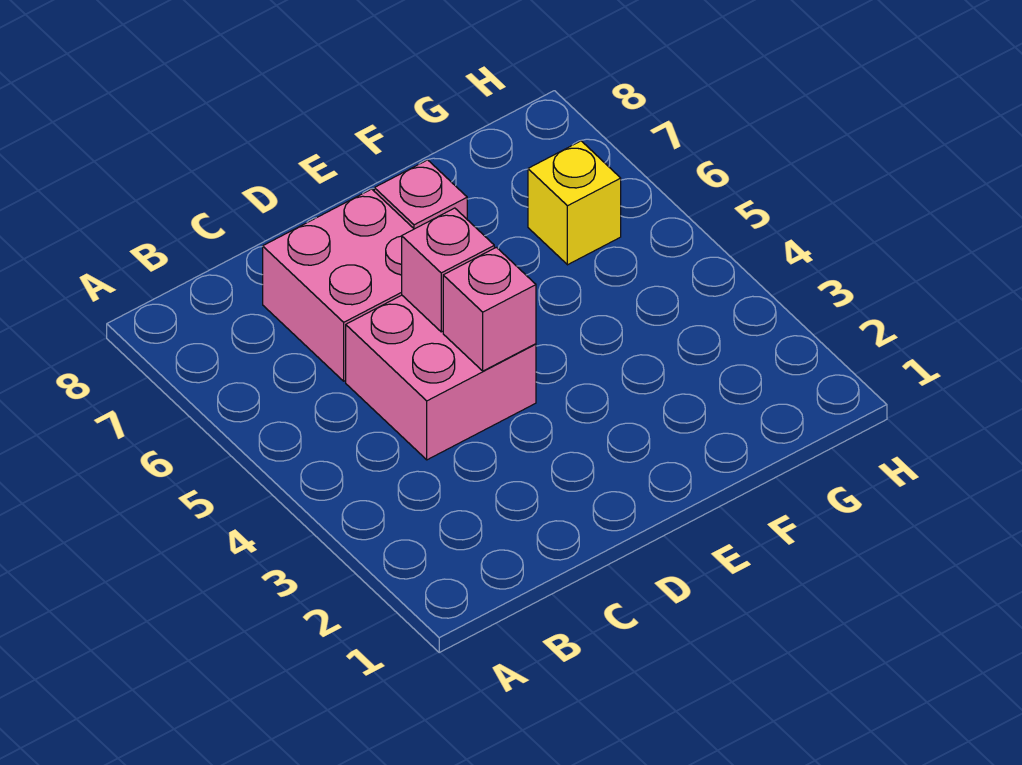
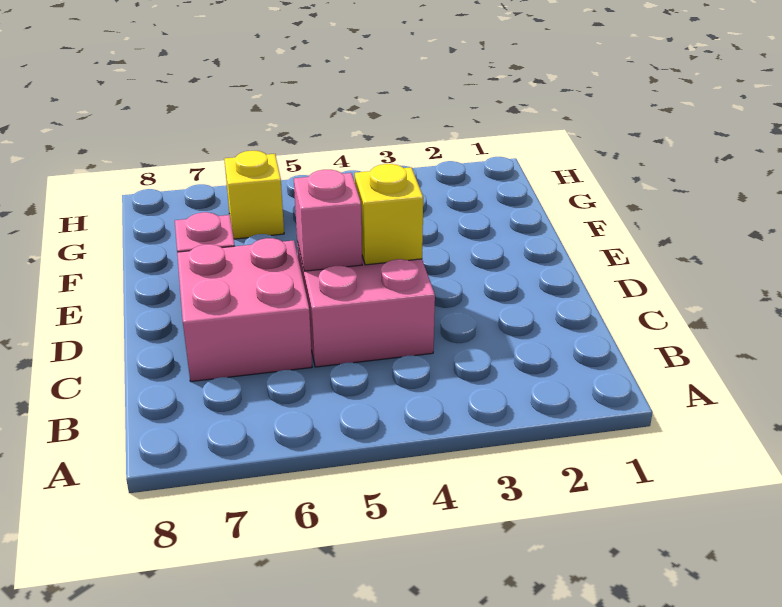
pink brick D4 level 2 -> yellow brick D4 level 2

